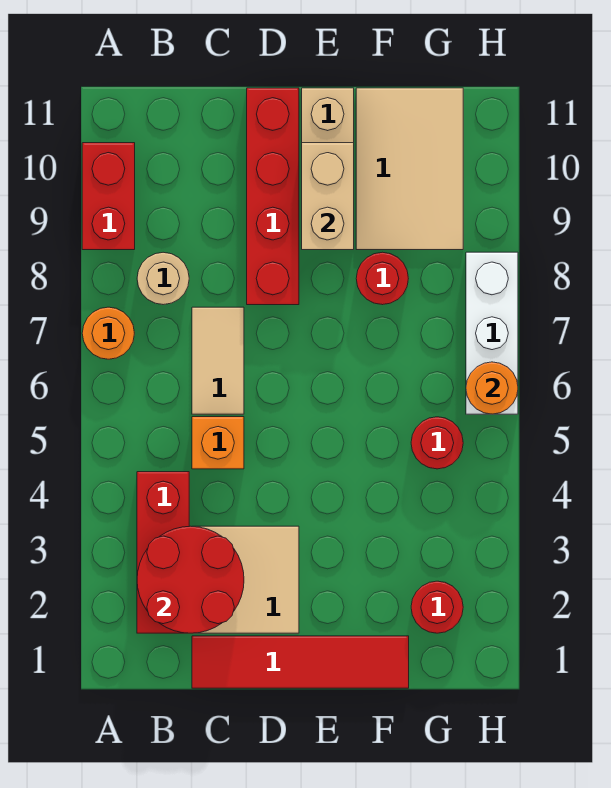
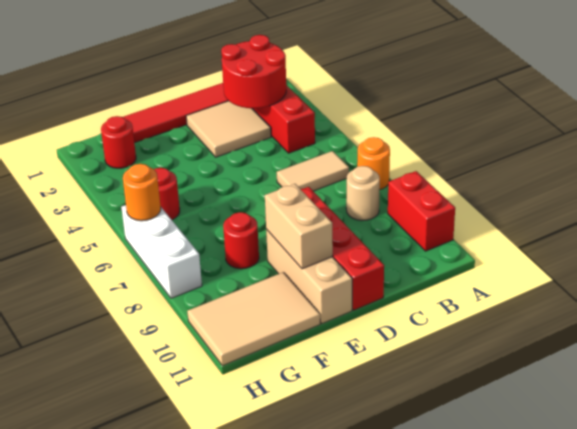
orange brick C5 level 1 -> none
tan tile C6:C7 level 1 -> tan tile B6:C6 level 1
tan tile F9:G11 level 1 -> tan tile F10:H11 level 1

